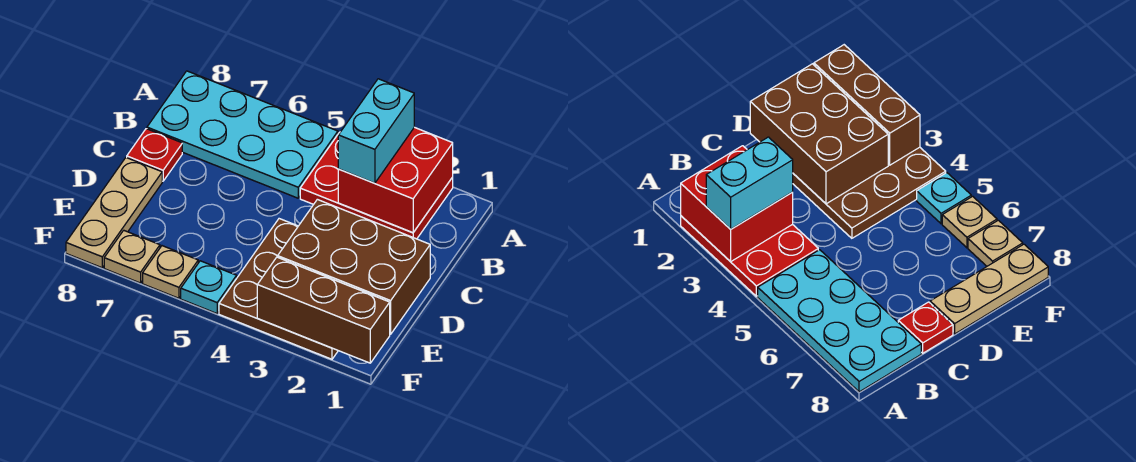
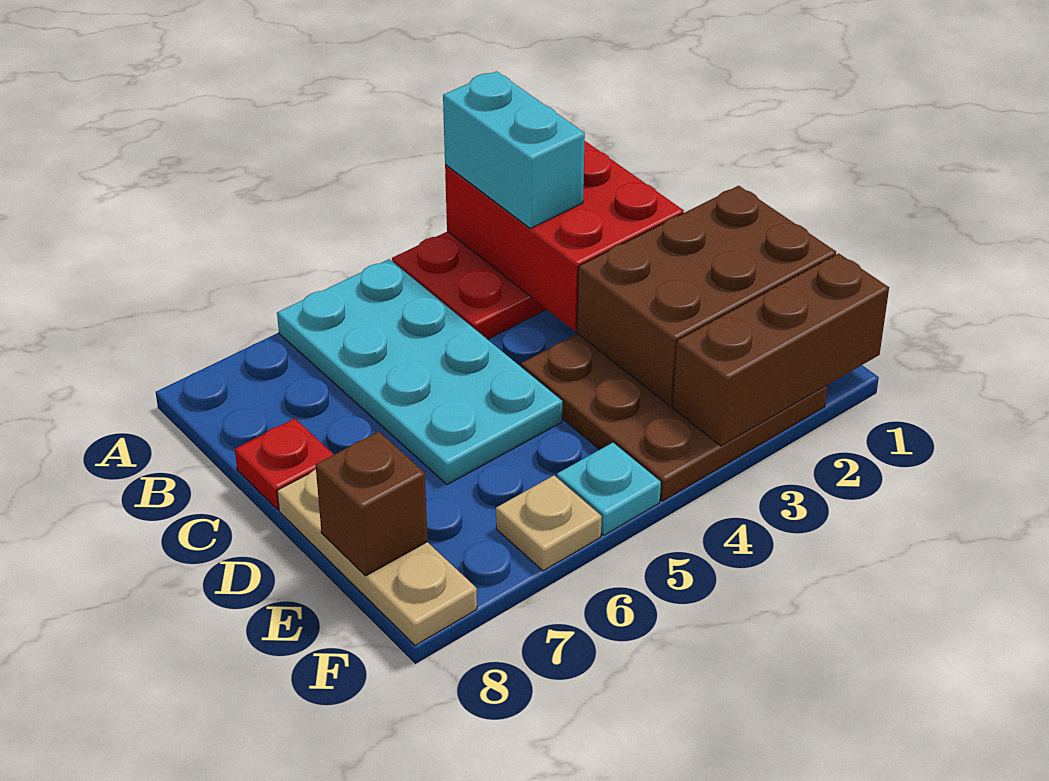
red brick A2:B3 level 2 -> red brick A2:C3 level 2
cyan plate A5:B8 level 1 -> cyan plate A5:D6 level 1
none -> brown brick E8 level 2
tan plate F7 level 1 -> none

